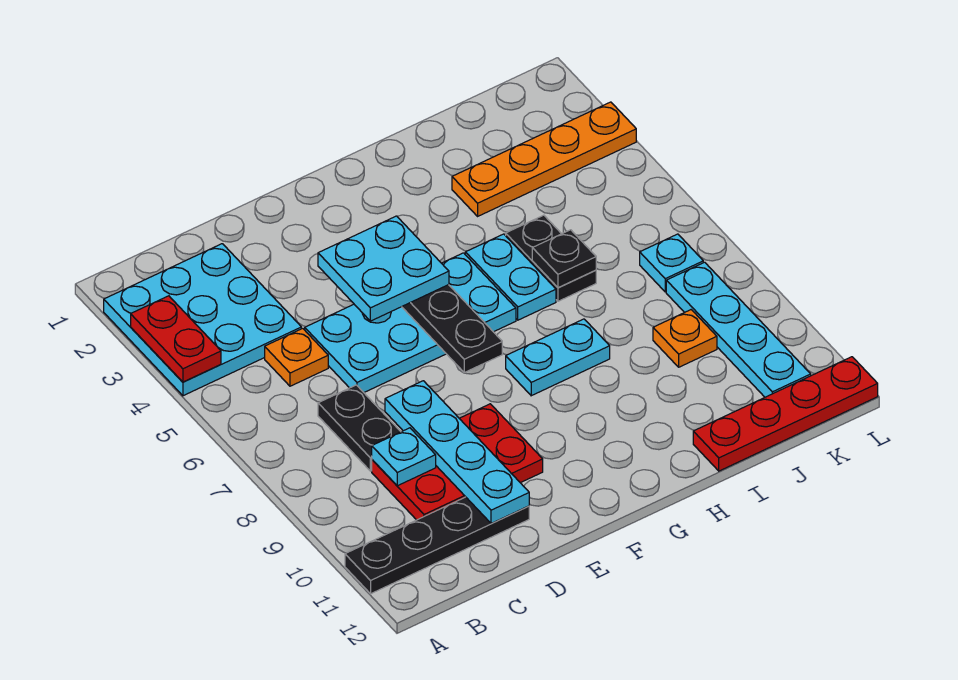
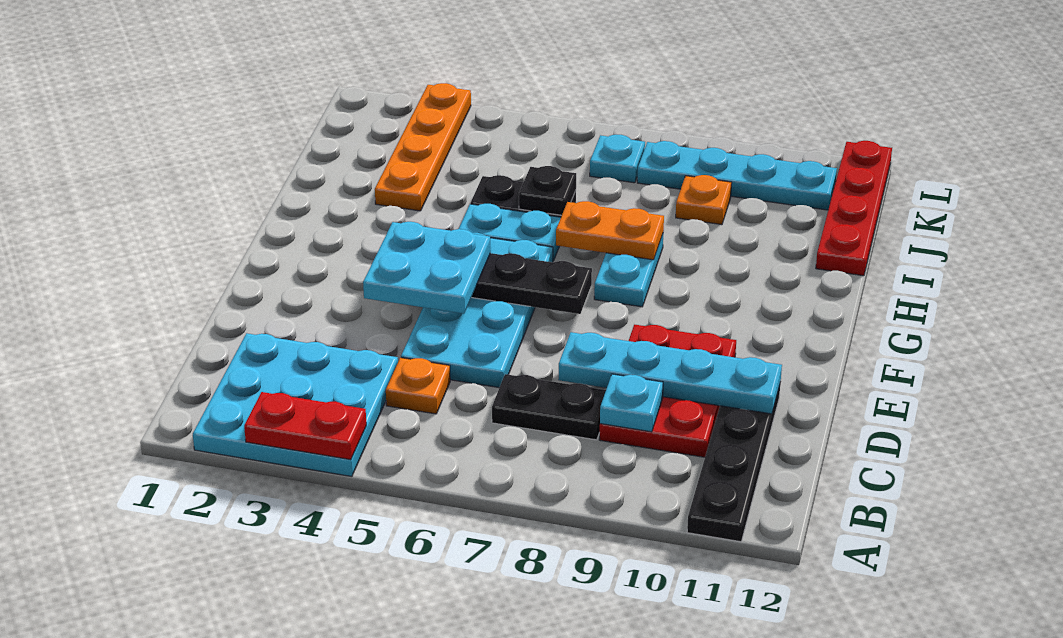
none -> orange plate H7:H8 level 2

